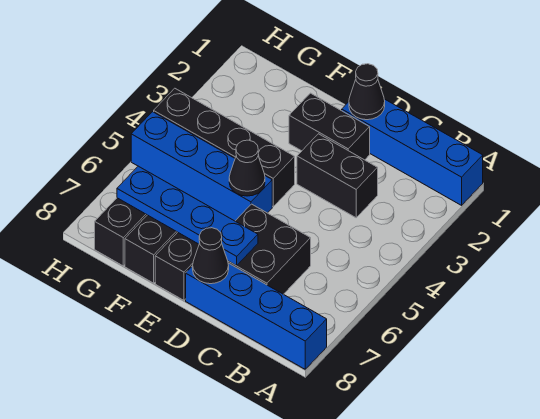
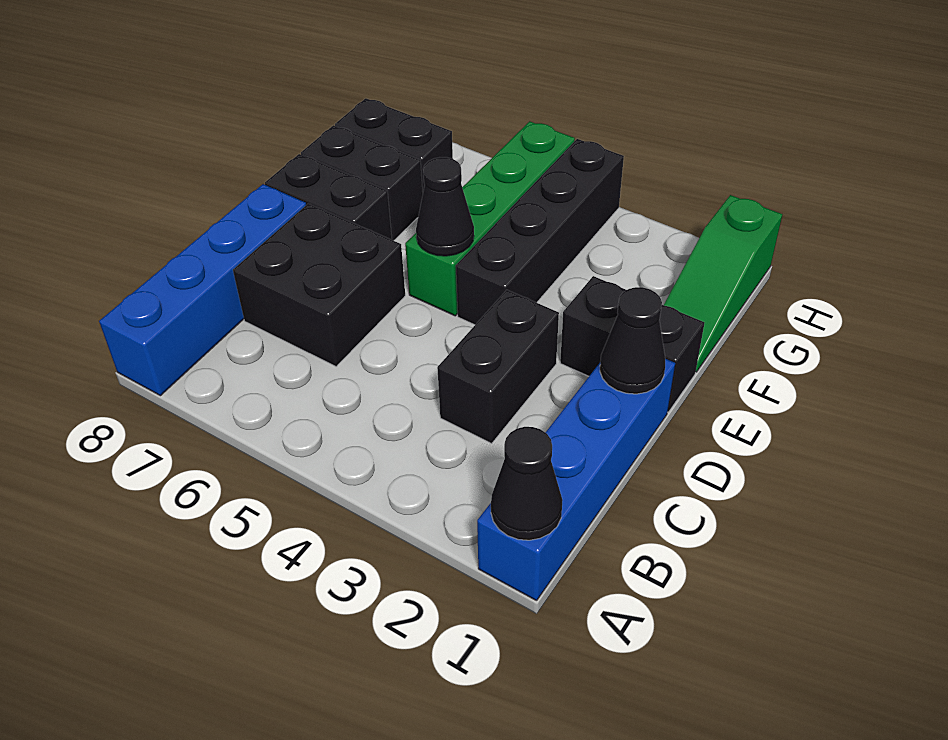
black brick D2:E2 level 1 -> black brick E1:E2 level 1
blue plate D7:G7 level 2 -> none
black cone D8 level 2 -> black cone A1 level 2
blue brick E5:H5 level 1 -> green brick E5:H5 level 1
none -> green slope F1:H1 level 1 top H

